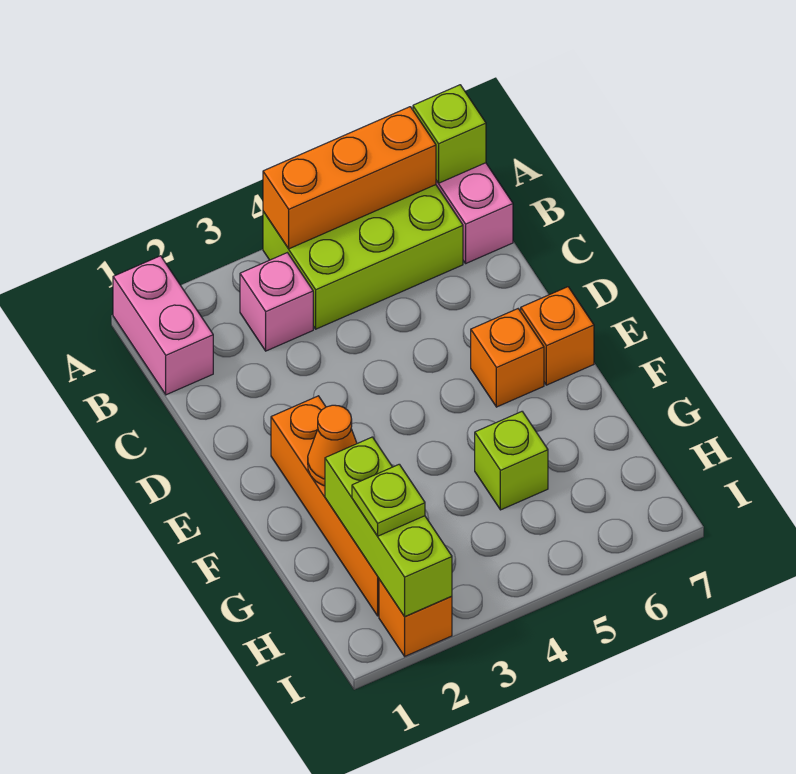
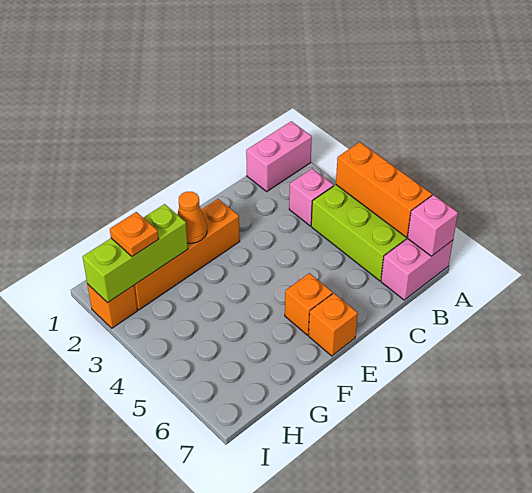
lime brick A7 level 2 -> pink brick A7 level 2
lime brick G5 level 1 -> none
lime plate H2 level 3 -> orange plate H2 level 3

